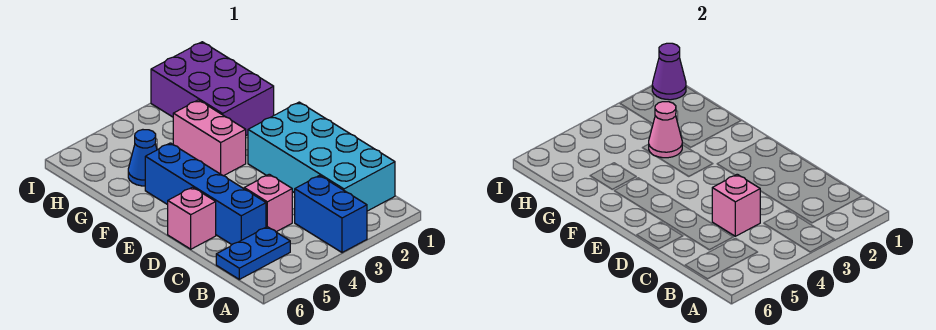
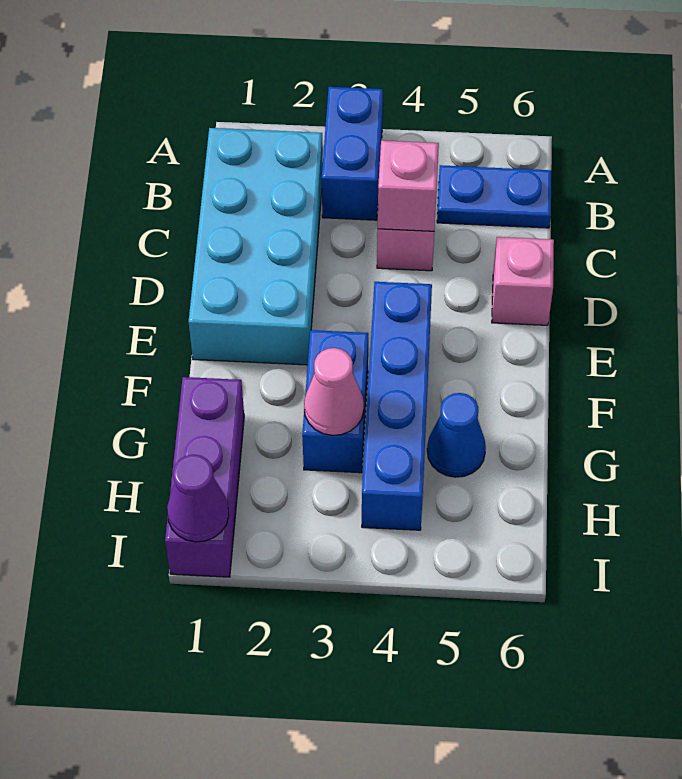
blue brick C5:F5 level 1 -> blue brick E4:H4 level 1
pink brick F3:G3 level 1 -> blue brick F3:G3 level 1
purple brick G1:I2 level 1 -> purple brick G1:I1 level 1

